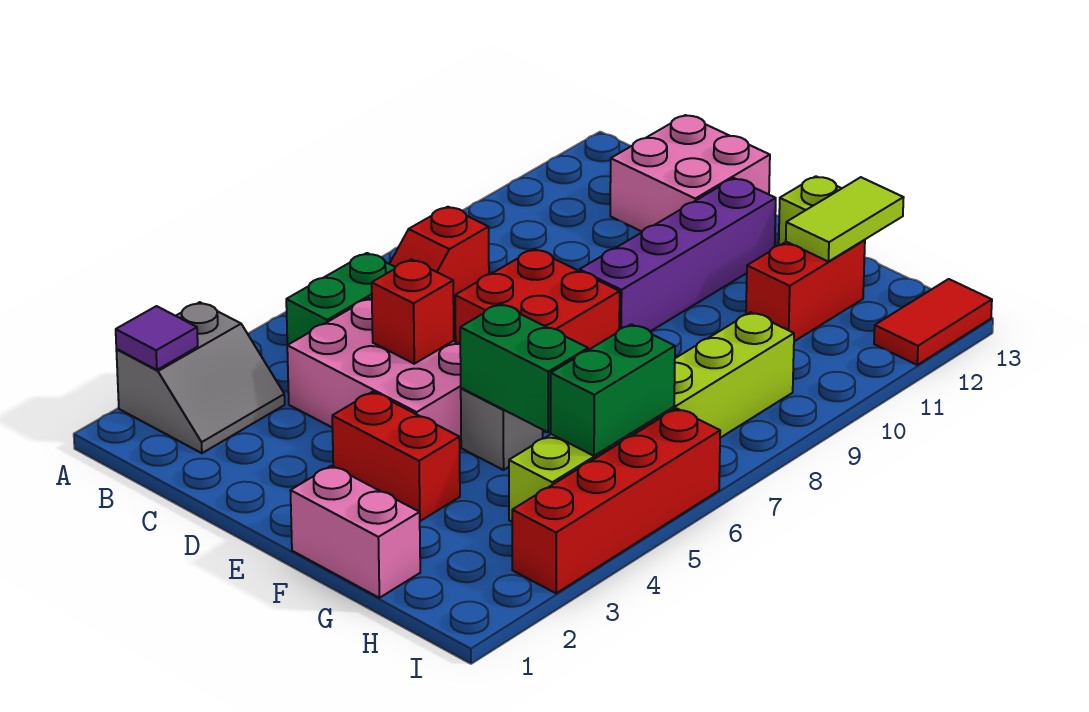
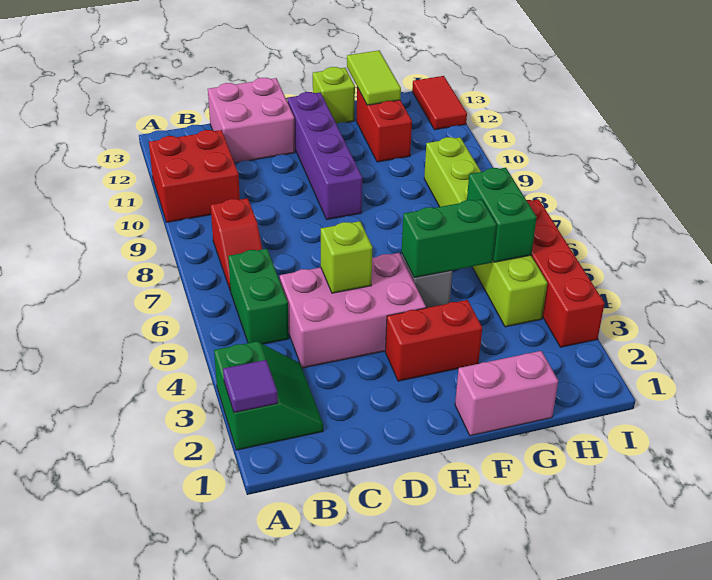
grey slope A2:B3 level 1 top A -> green slope A2:B3 level 1 top A
red brick D5 level 2 -> lime brick D5 level 2
red brick D7:E8 level 1 -> red brick A10:B11 level 1

